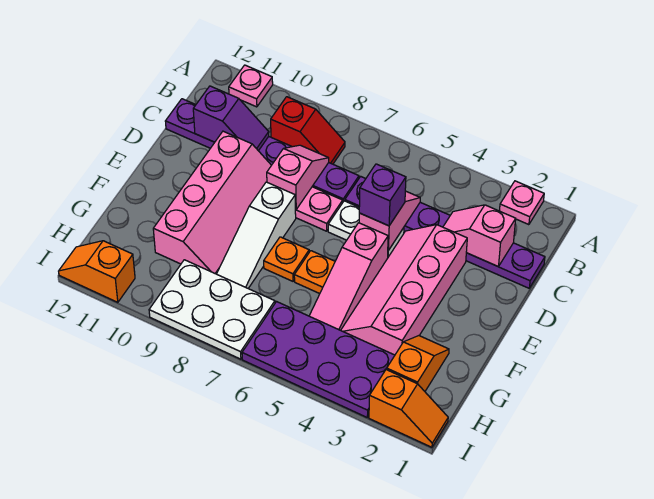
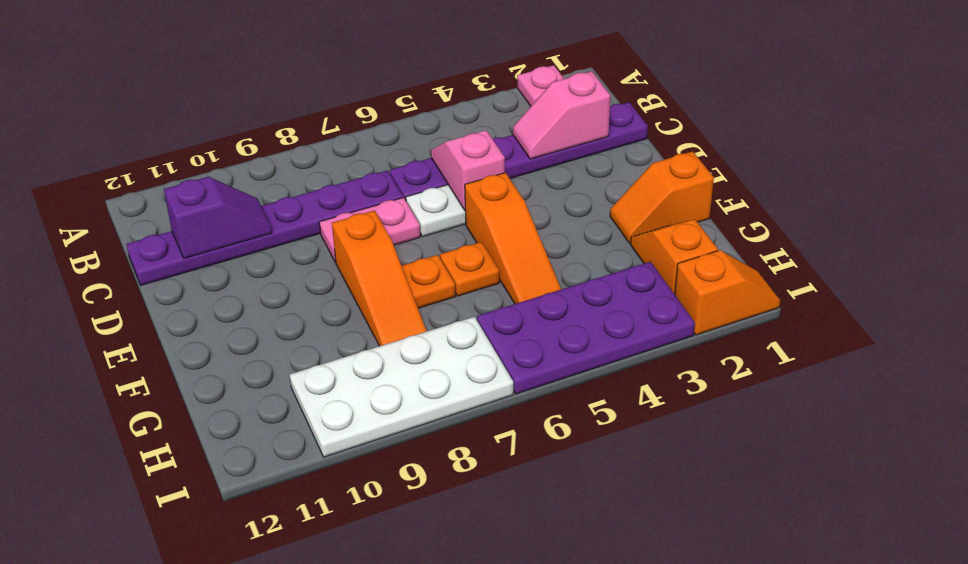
pink plate A11 level 1 -> none
red slope B8:B9 level 1 top 9 -> none
pink slope C8:D8 level 2 top D -> none
pink slope D3:G4 level 1 top 3 -> none
purple brick D5 level 3 -> none
pink slope D9:G10 level 1 top 10 -> none
pink slope E5:G5 level 1 top E -> orange slope E5:G5 level 1 top E
white slope E8:G8 level 1 top E -> orange slope E8:G8 level 1 top E
white plate H7:I9 level 1 -> white plate H7:I10 level 1
orange slope I11:I12 level 1 top 11 -> orange slope F1:F2 level 1 top 1

